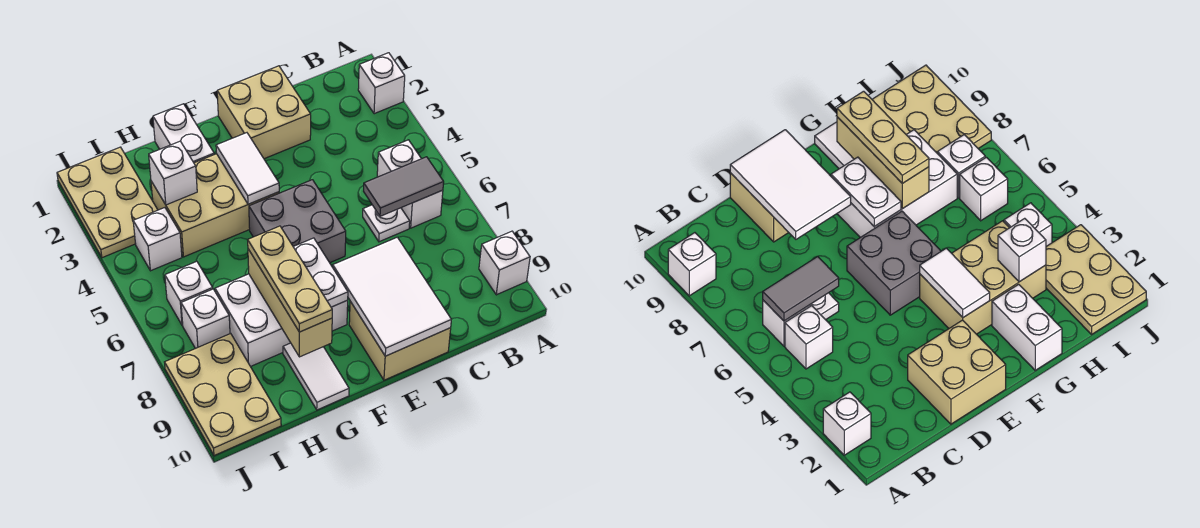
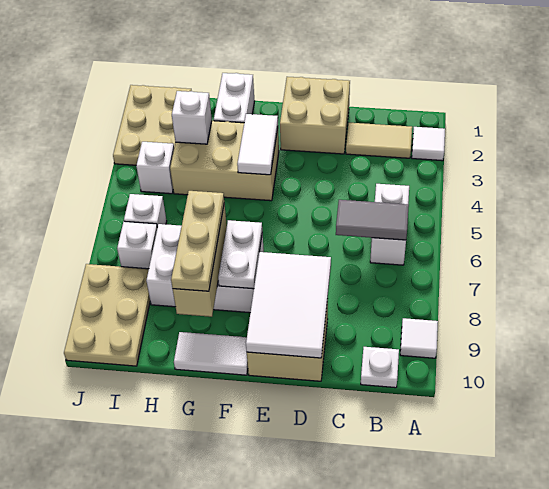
white brick A2 level 1 -> white tile A2 level 1
white brick A9 level 1 -> white tile A9 level 1
none -> tan tile B2:C2 level 1
white plate C6 level 1 -> white plate B10 level 1
grey brick E5:F6 level 1 -> none
white tile G9:G10 level 1 -> white tile F10:G10 level 1

